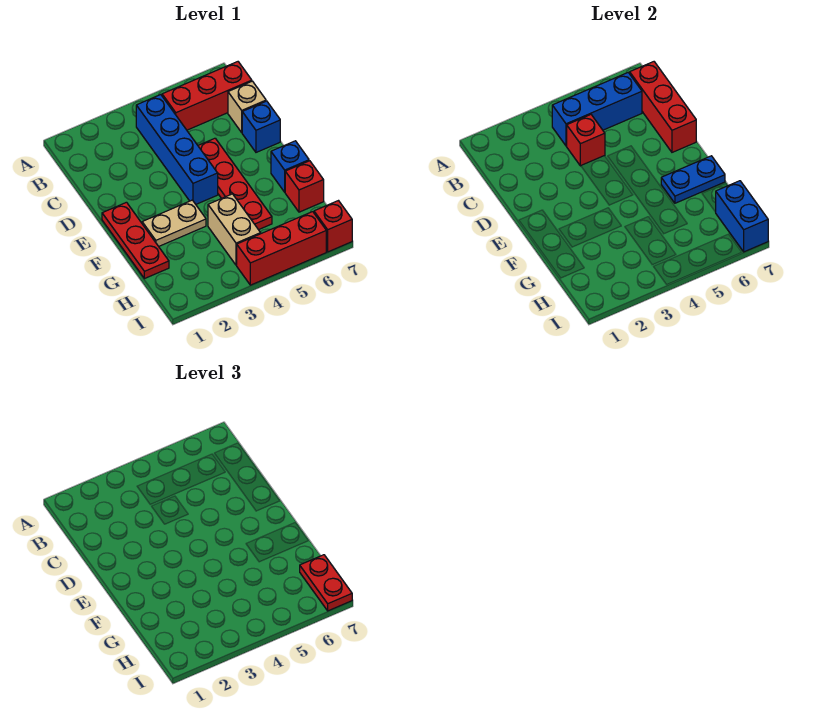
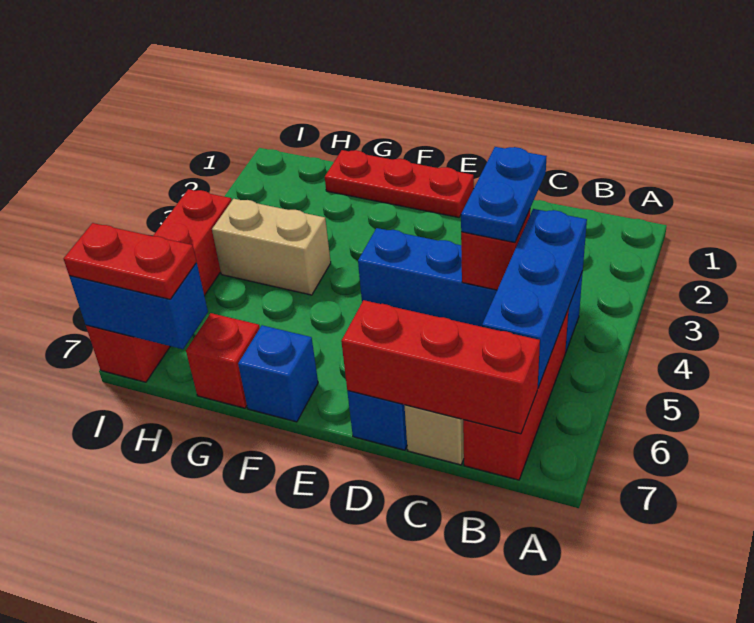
red plate D5:G5 level 1 -> none
tan plate F2:F3 level 1 -> none
blue plate F6:F7 level 2 -> blue plate C3:C4 level 3

